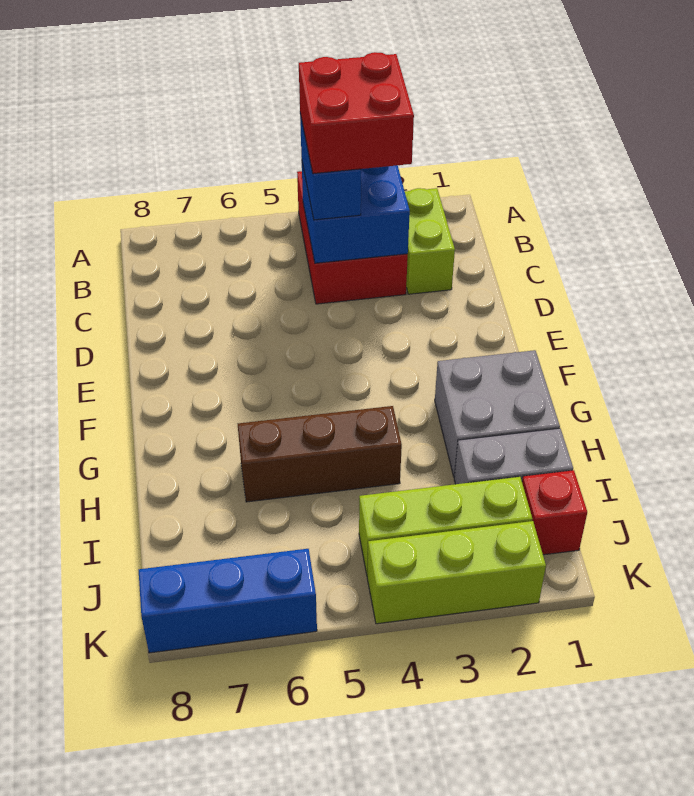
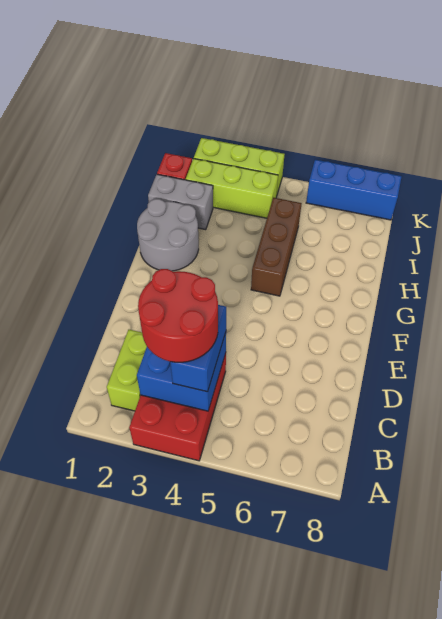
red brick B3:C4 level 4 -> red round brick B3:C4 level 4
grey brick G1:H2 level 1 -> grey round brick G1:H2 level 1
brown brick H4:H6 level 1 -> brown brick G5:I5 level 1

